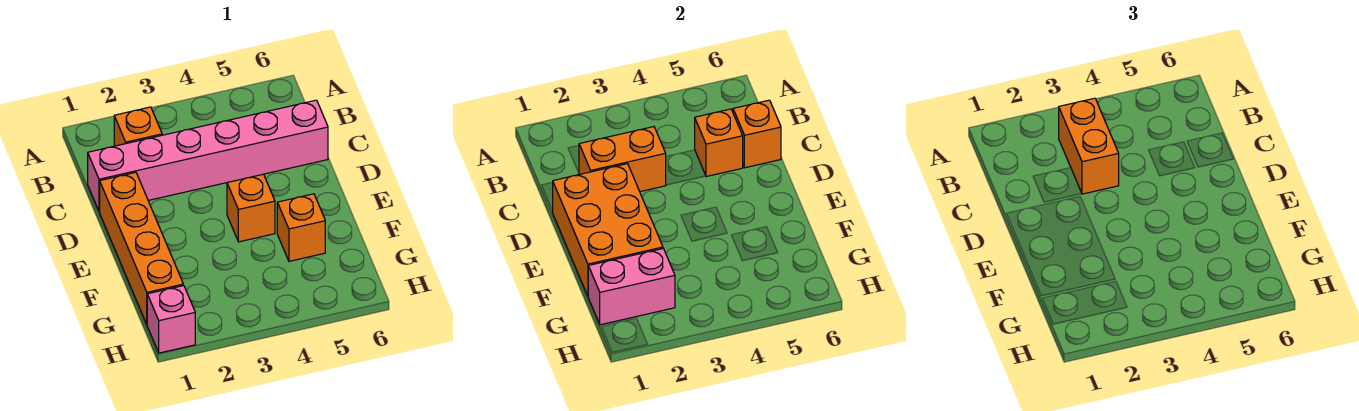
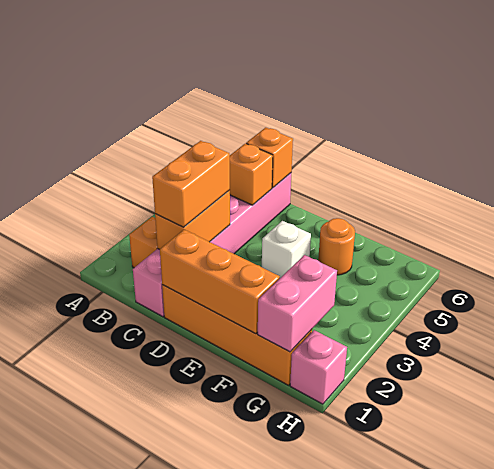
orange brick B3:C3 level 3 -> orange brick C2:C3 level 3
orange brick D1:F2 level 2 -> orange brick D1:F1 level 2
orange brick E4 level 1 -> white brick E4 level 1
orange brick F5 level 1 -> orange round brick F5 level 1

